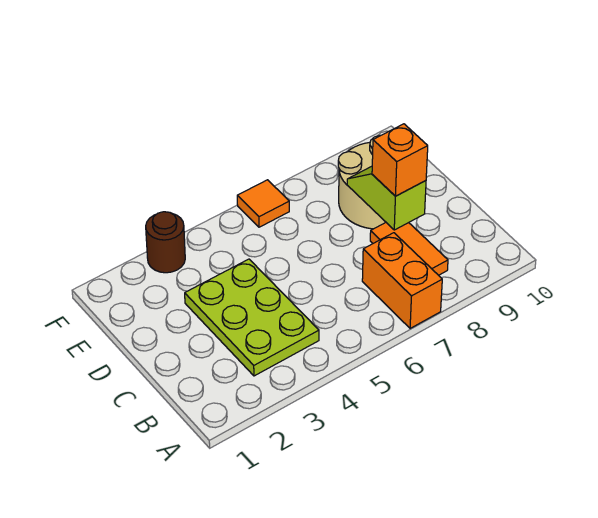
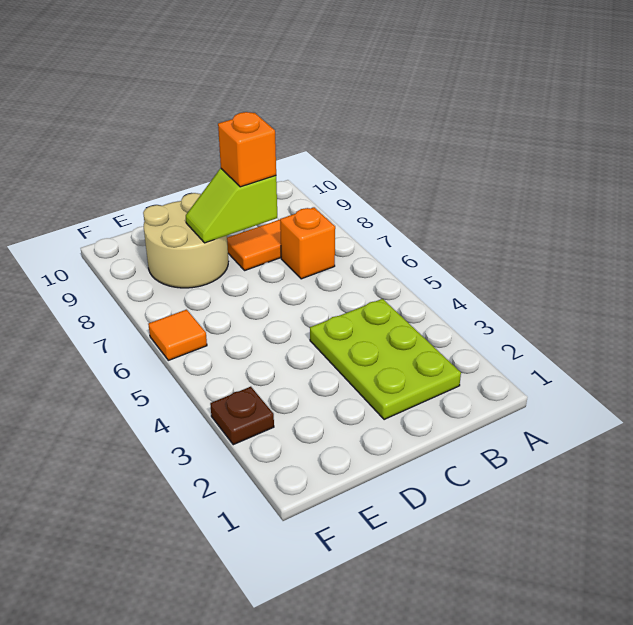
orange brick A7:B7 level 1 -> orange brick B7 level 1
lime plate B3:D4 level 1 -> lime plate B2:C4 level 1
brown round brick F3 level 1 -> brown plate F3 level 1

